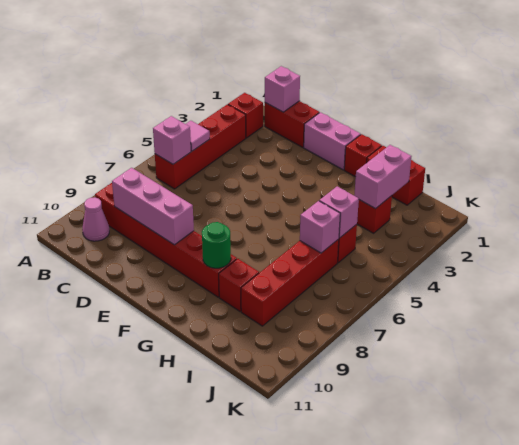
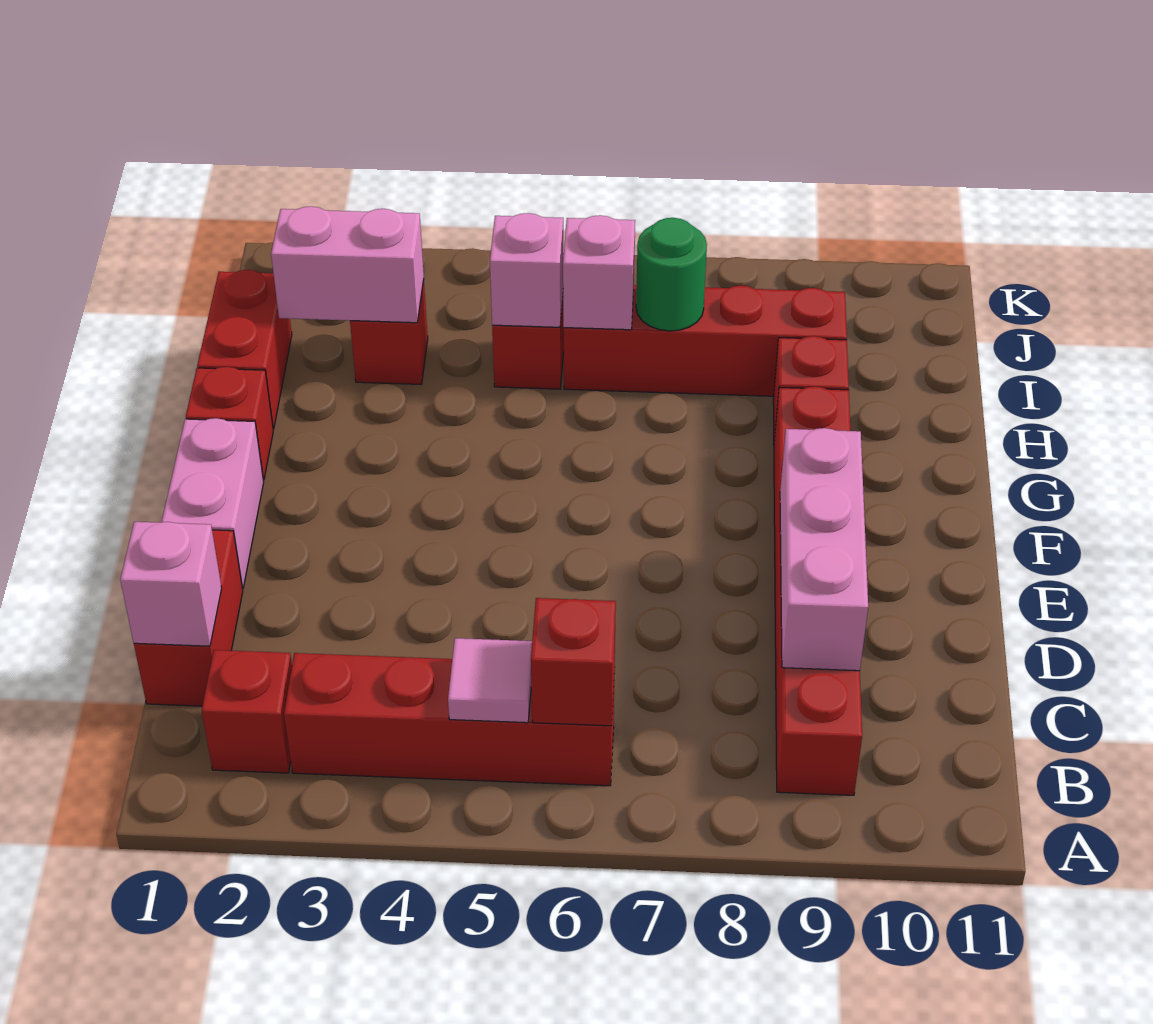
pink brick B6 level 2 -> red brick B6 level 2
pink cone B10 level 1 -> none
green round brick G9 level 2 -> green round brick I7 level 2

